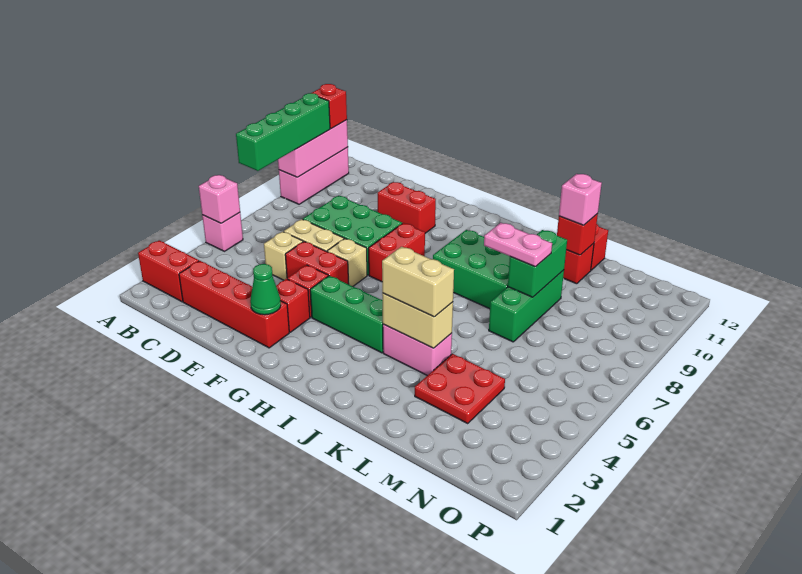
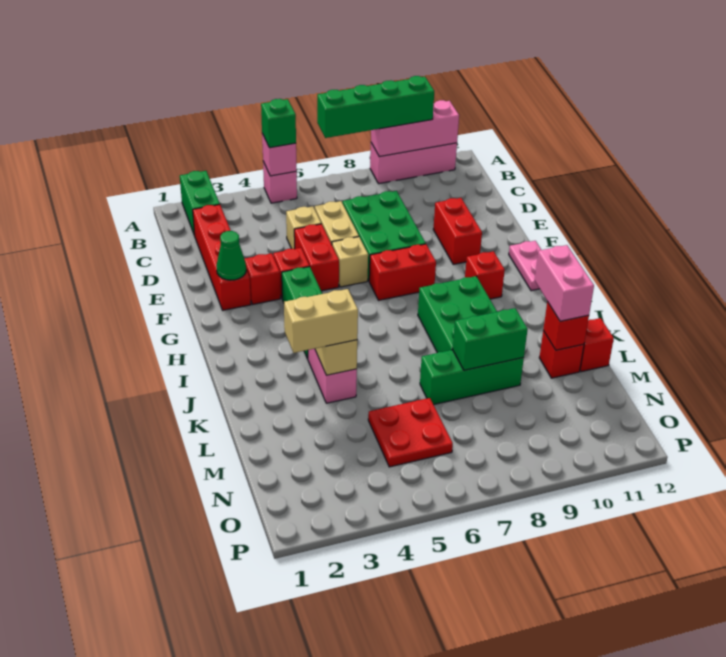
red brick A2:B2 level 1 -> green brick A2:B2 level 1
none -> green brick A5 level 3
red brick A11 level 3 -> red brick H10 level 1
tan brick J4:K4 level 3 -> tan brick K3:K4 level 3
pink plate K8:L8 level 3 -> pink plate G12:H12 level 1
red plate L3:M4 level 1 -> red plate M5:N6 level 1
pink brick L11 level 3 -> pink brick K11:L11 level 3

